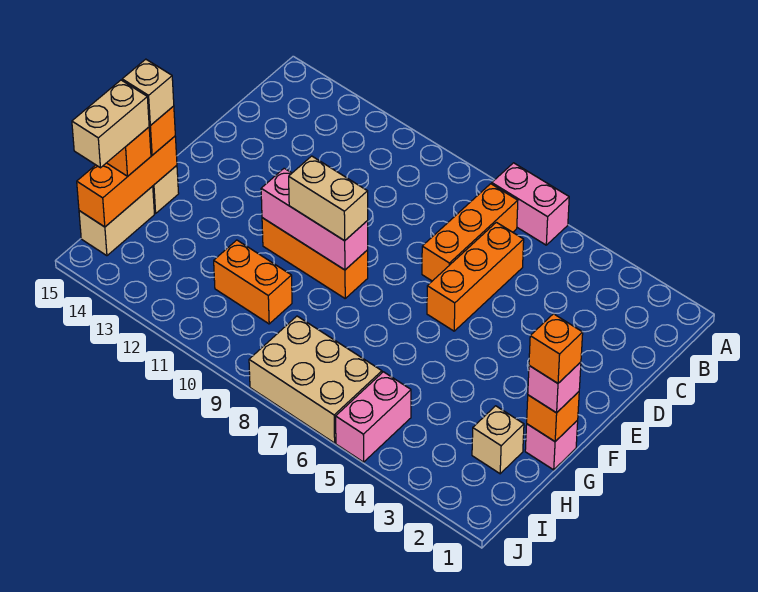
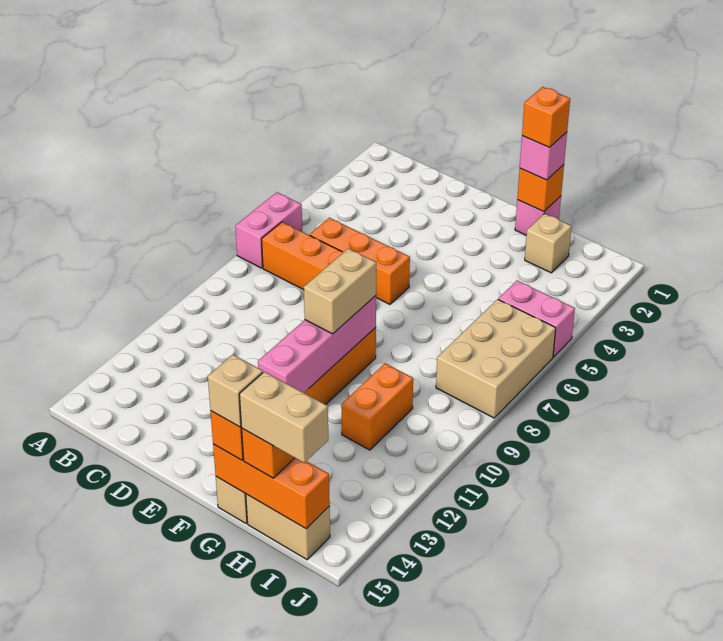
pink brick F9:F11 level 2 -> pink brick F9:F12 level 2

